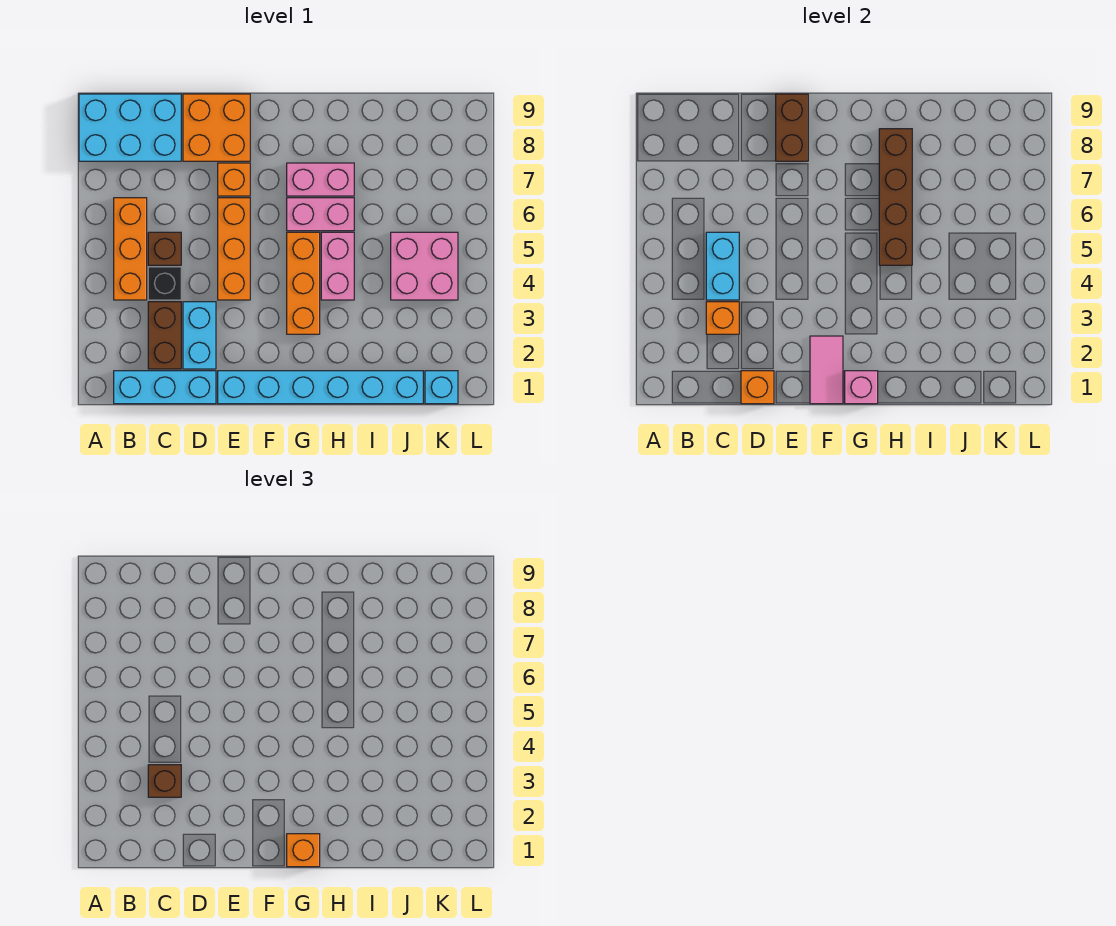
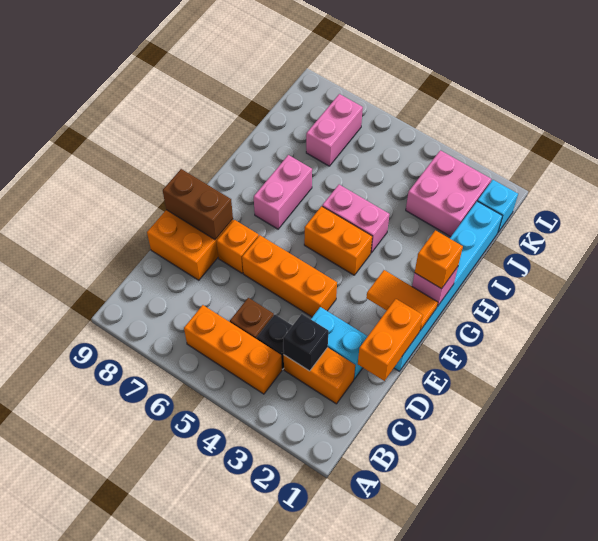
cyan brick A8:C9 level 1 -> none
cyan brick B1:D1 level 1 -> none
brown brick C2:C3 level 1 -> orange brick C2:C3 level 1
orange brick C3 level 2 -> black brick C3 level 2
brown brick C3 level 3 -> none
cyan brick C4:C5 level 2 -> none
orange brick D1 level 2 -> orange brick D1:E1 level 2
pink tile F1:F2 level 2 -> orange tile F1:F2 level 2
orange brick G3:G5 level 1 -> orange brick G4:G5 level 1
pink brick G6:H6 level 1 -> pink brick J7:K7 level 1
brown brick H5:H8 level 2 -> none
pink brick J4:K5 level 1 -> pink brick J2:K3 level 1

